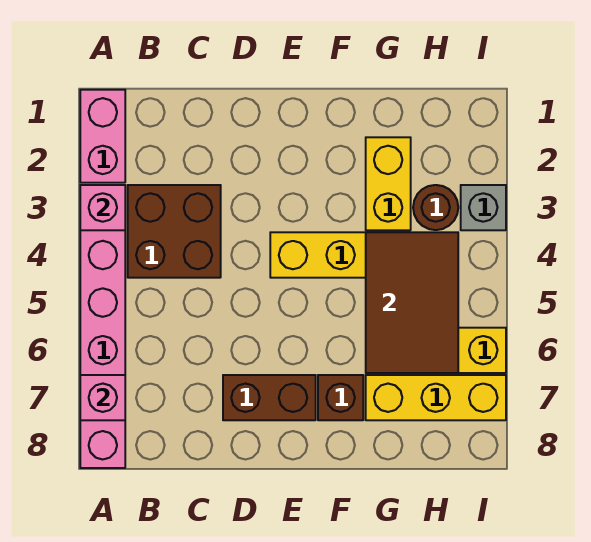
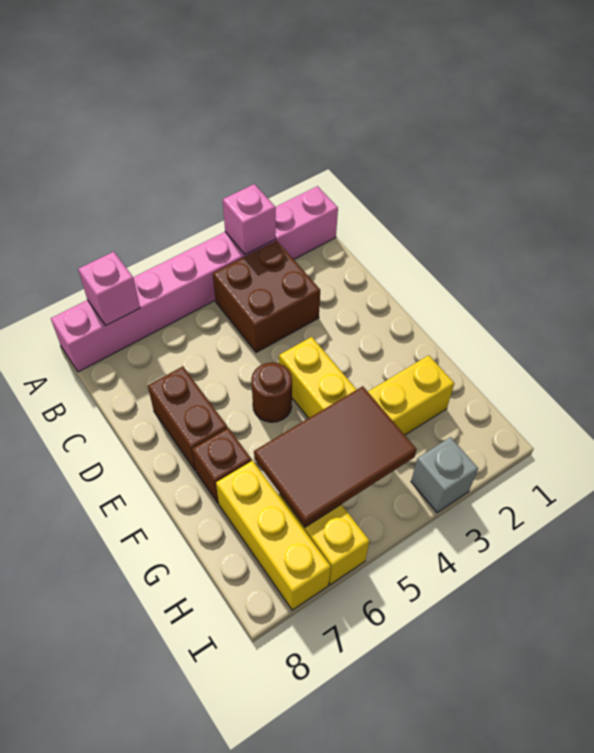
brown round brick H3 level 1 -> brown round brick E5 level 1

